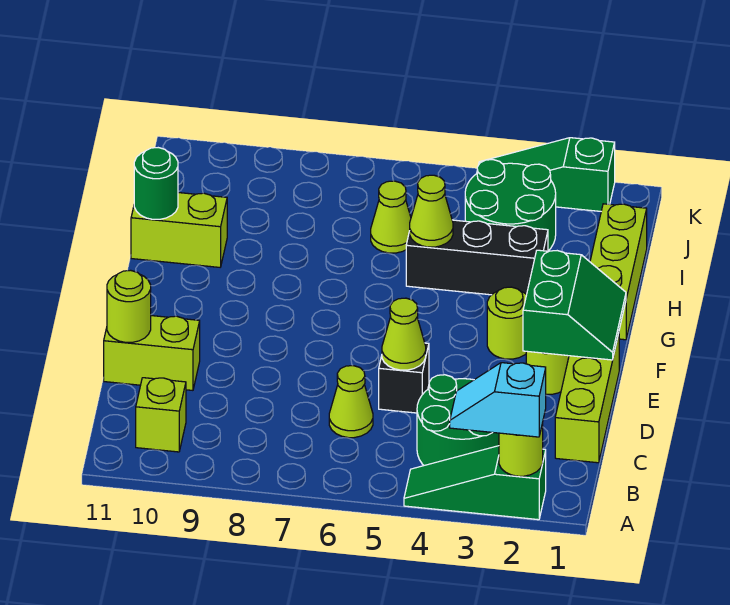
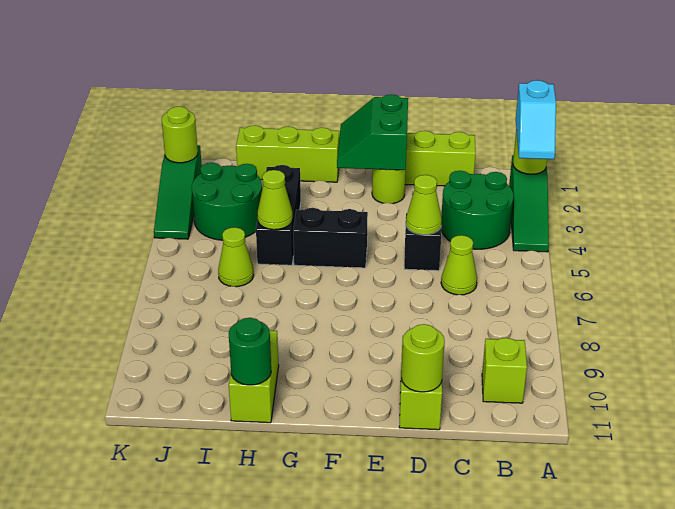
green slope E1:F2 level 2 top 2 -> green slope E1:F2 level 2 top E
lime round brick F3 level 1 -> lime round brick K2 level 2
none -> black brick F5:G5 level 1

